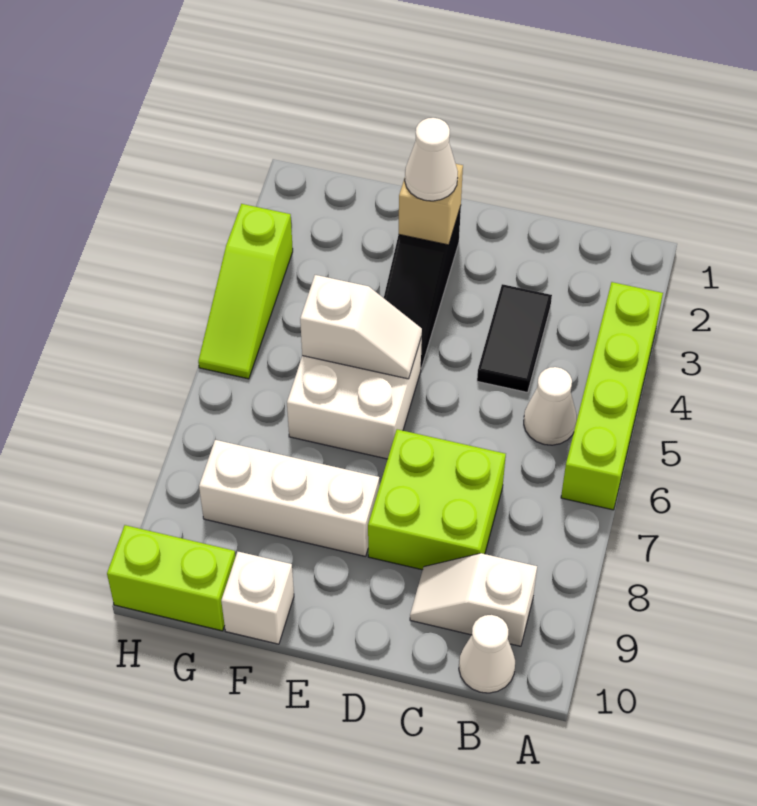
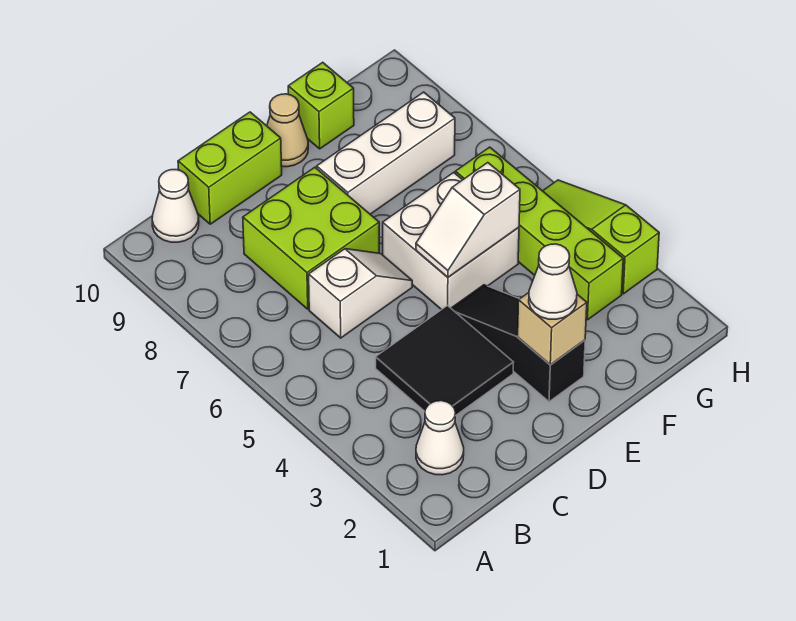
lime brick A3:A6 level 1 -> lime brick G3:G6 level 1
white cone B5 level 1 -> white cone B2 level 1
white slope B9:C9 level 1 top B -> white slope C6:D6 level 1 top C
black tile C3:C4 level 1 -> black tile C3:D4 level 1
none -> tan cone E10 level 1
white brick F10 level 1 -> lime brick F10 level 1
lime brick G10:H10 level 1 -> lime brick C10:D10 level 1

